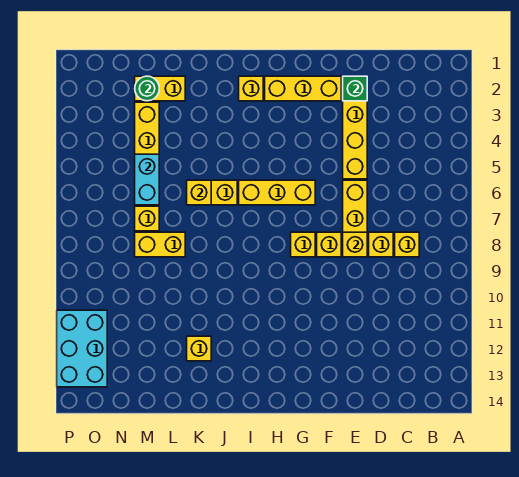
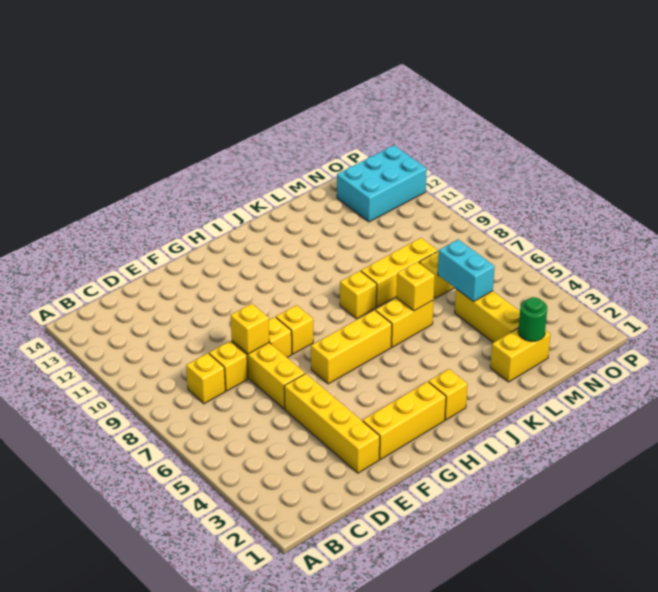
green brick E2 level 2 -> none
yellow brick K12 level 1 -> yellow brick J8 level 1
yellow brick L8:M8 level 1 -> yellow brick K8:M8 level 1
cyan brick O11:P13 level 1 -> cyan brick N12:P13 level 1

